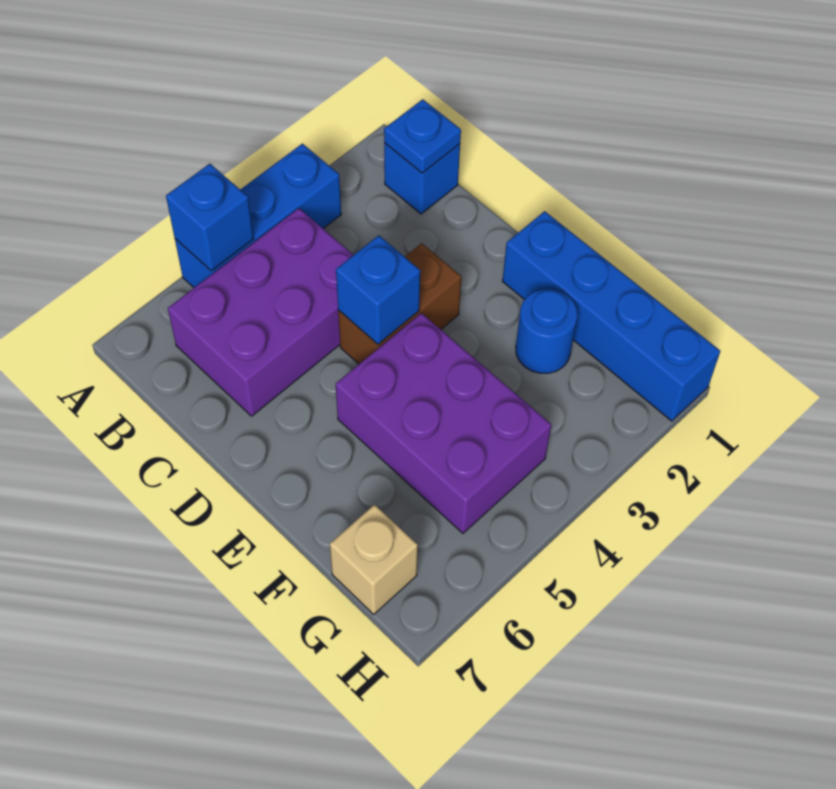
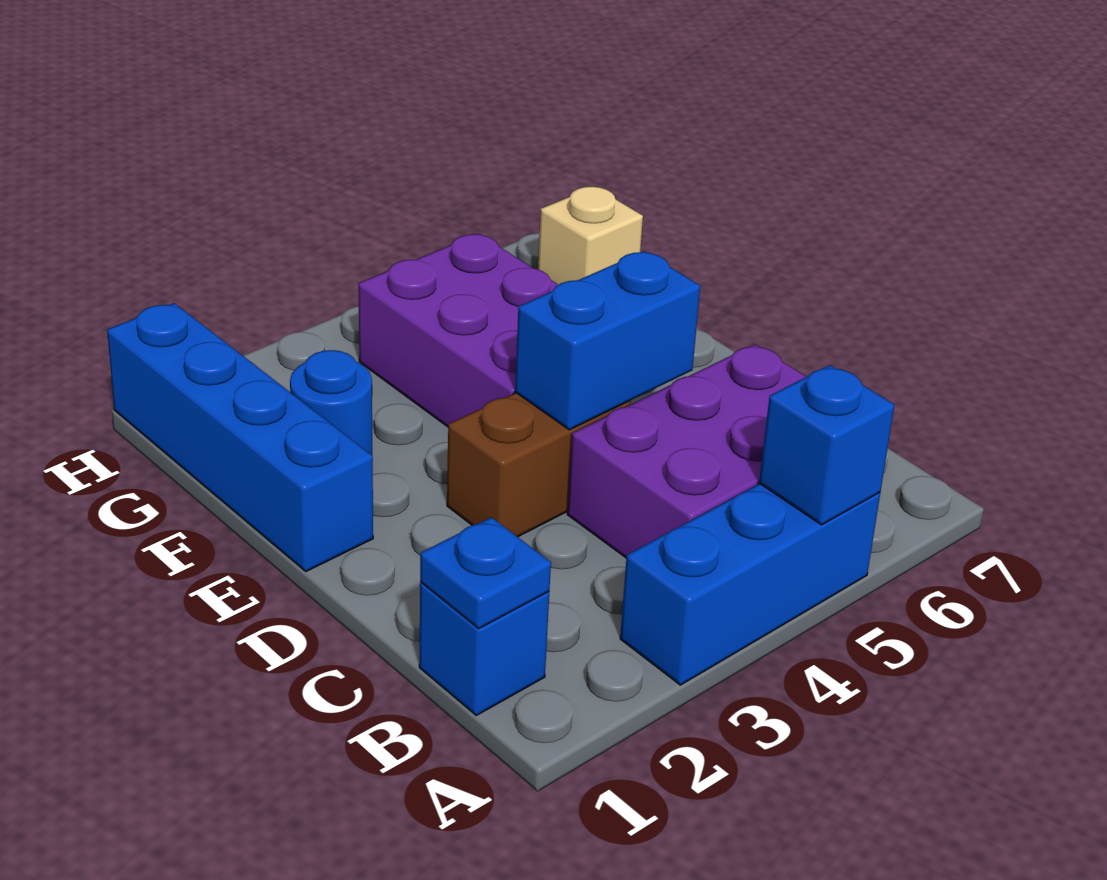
blue brick D4 level 2 -> blue brick D4:D5 level 2

